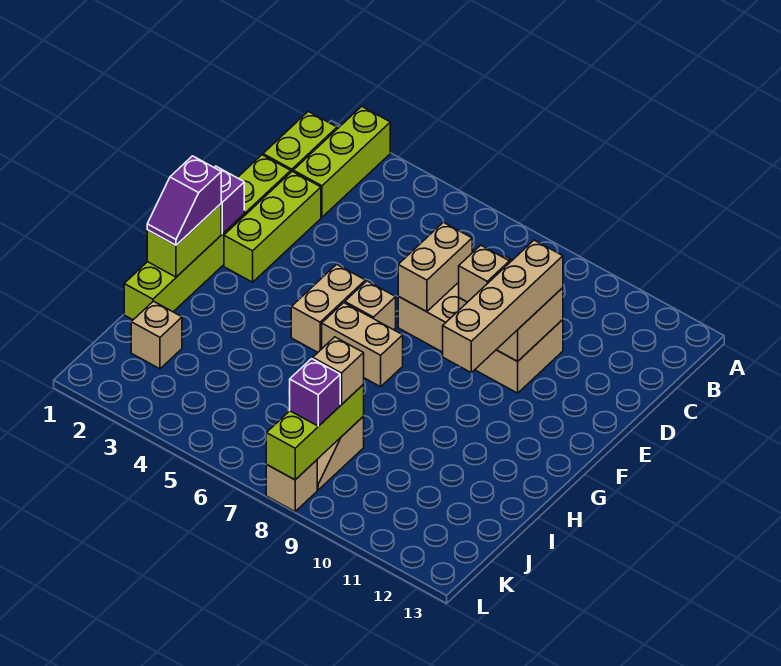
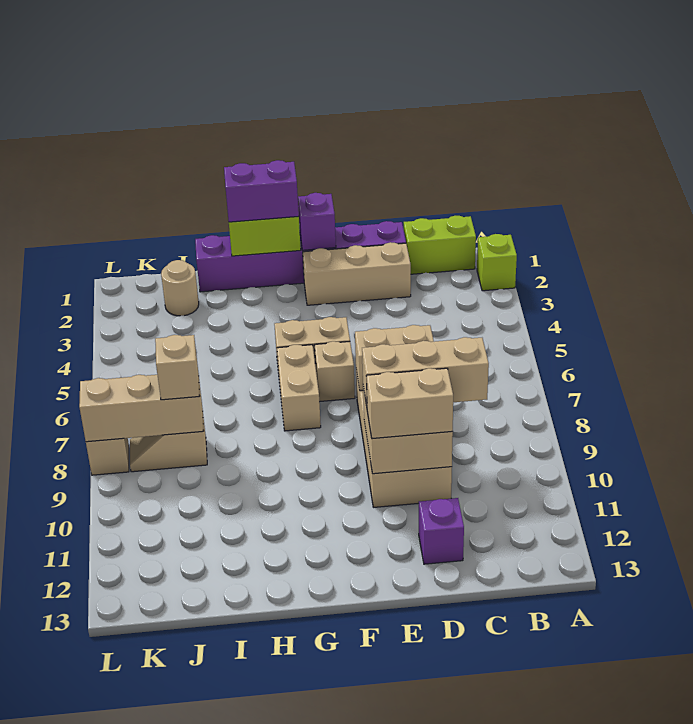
lime brick A2:C2 level 1 -> lime brick A2 level 1
lime brick D1:I1 level 1 -> purple brick D1:I1 level 1
lime brick D2:F2 level 1 -> tan brick D2:F2 level 1
tan brick D10:G10 level 3 -> tan brick D10:E10 level 3
tan brick E9 level 3 -> tan brick C9:E9 level 3
purple slope G1:H1 level 3 top G -> purple brick G1:H1 level 3
tan brick J2 level 1 -> tan round brick J2 level 1
lime brick J8:L8 level 2 -> tan brick J8:L8 level 2
purple brick K8 level 3 -> purple brick D12 level 1

